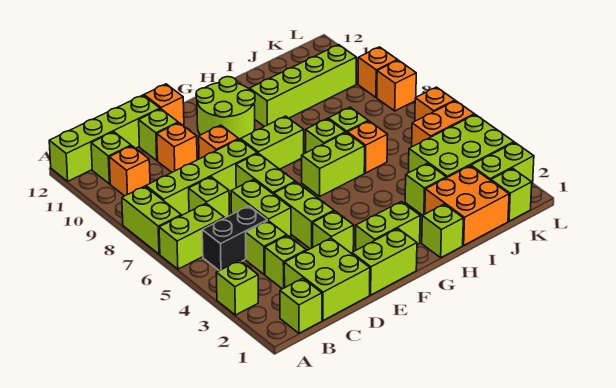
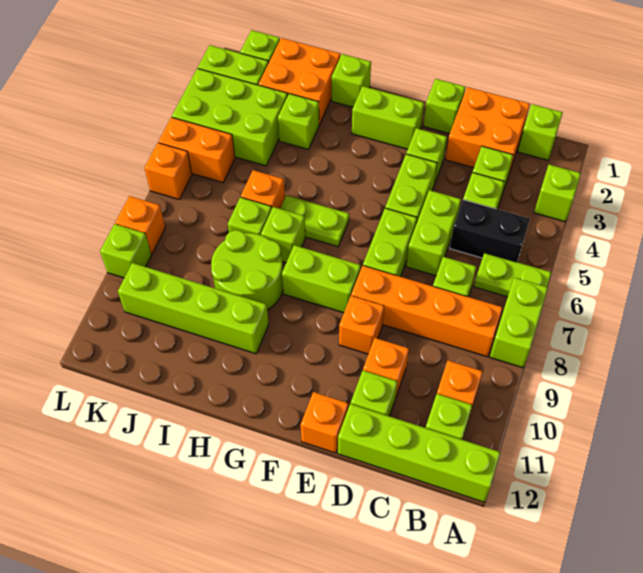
lime brick A6:B6 level 1 -> lime plate A6:B6 level 1
lime brick B8:E8 level 1 -> orange brick B8:E8 level 1
lime brick C1:D2 level 1 -> orange brick C1:D2 level 1
lime brick E1:F1 level 1 -> lime brick E1 level 1
lime round brick F10:G11 level 1 -> lime round brick H8:I9 level 1
lime brick G6:H6 level 1 -> lime plate G6:H6 level 1
orange brick L9 level 1 -> lime brick L9 level 1

